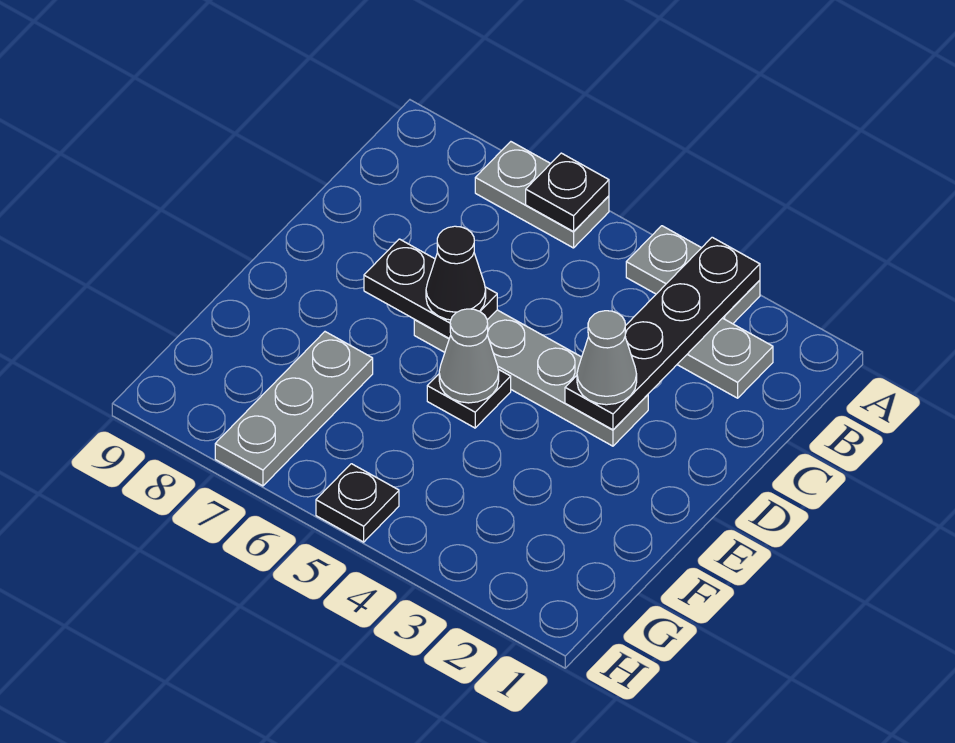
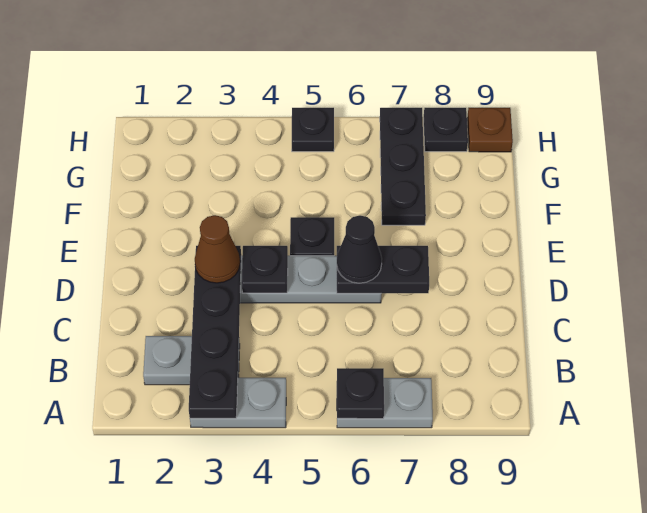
grey cone D3 level 3 -> brown cone D3 level 3
none -> black plate D4 level 2
grey cone E5 level 2 -> none
grey plate F7:H7 level 1 -> black plate F7:H7 level 1
none -> black plate H8 level 1
none -> brown plate H9 level 1

